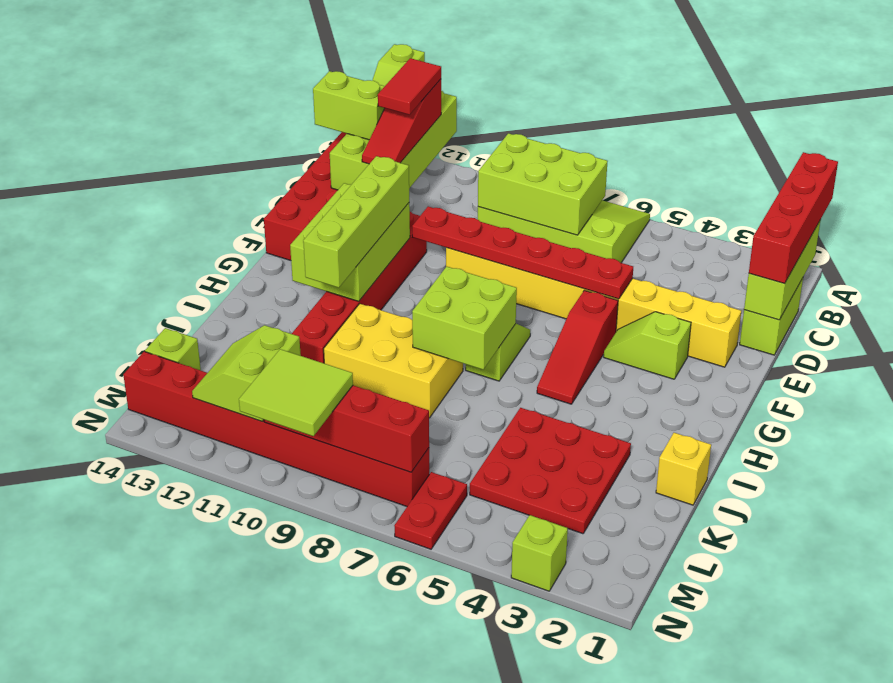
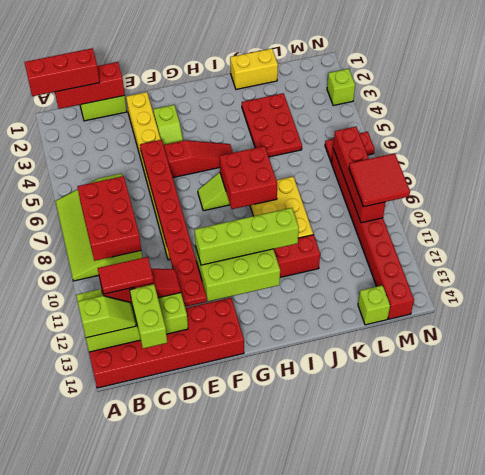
red brick A1:D1 level 3 -> red brick A1:C1 level 3
lime brick B1:D1 level 2 -> red brick B1:D1 level 2
lime brick B7:C9 level 2 -> red brick B7:C9 level 2
red plate E5:E10 level 2 -> red plate E5:E12 level 2
lime brick H7:I8 level 2 -> red brick H7:I8 level 2
yellow brick J1 level 1 -> yellow brick J1:K1 level 1
red plate J3:L5 level 1 -> red plate J3:K5 level 1
lime slope L11:M12 level 2 top 11 -> none
lime tile M9:N10 level 3 -> red tile M9:N10 level 3

